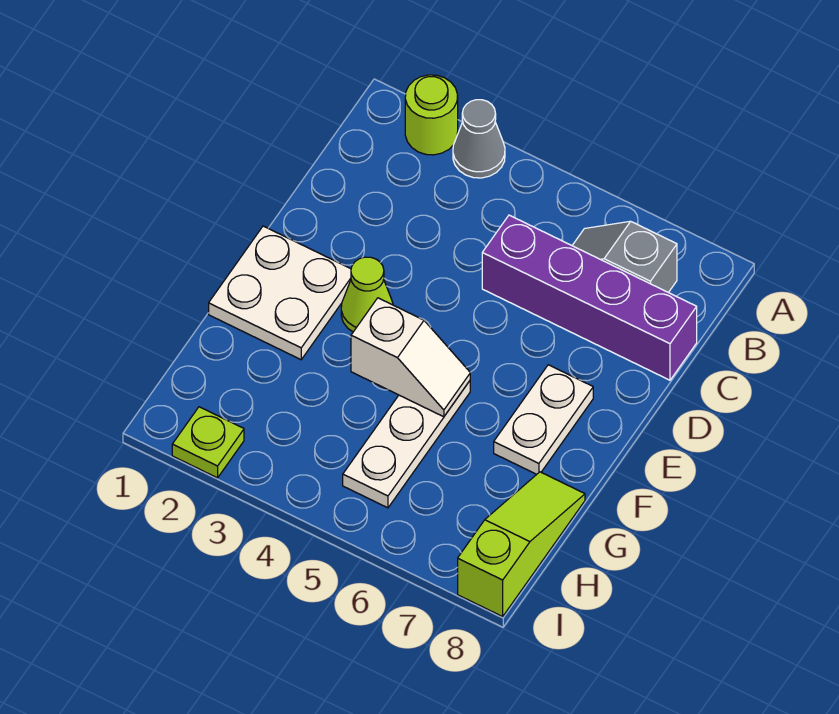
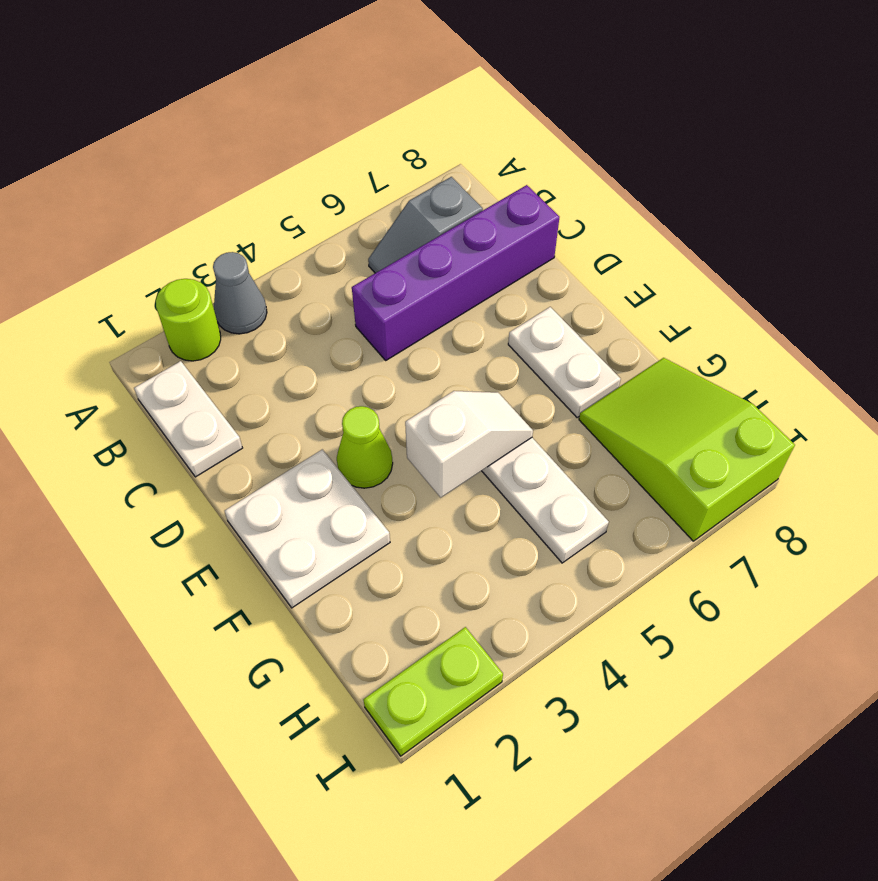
none -> white plate B1:C1 level 1
lime slope G8:I8 level 1 top I -> lime slope G7:I8 level 1 top I
lime plate I2 level 1 -> lime plate I1:I2 level 1

